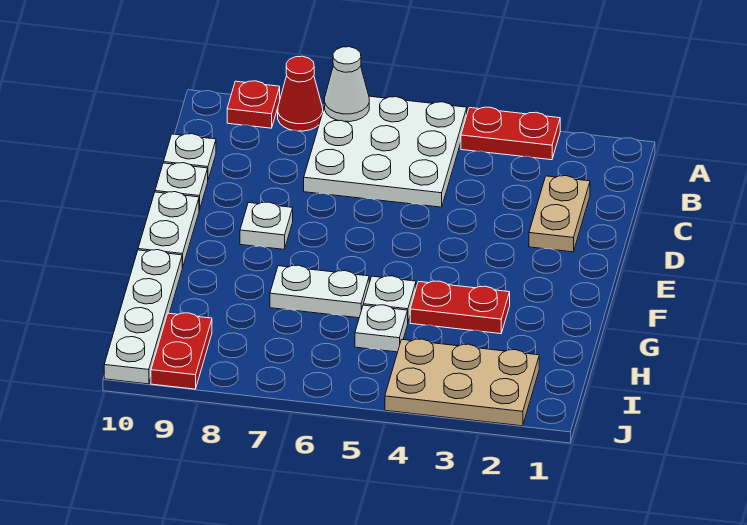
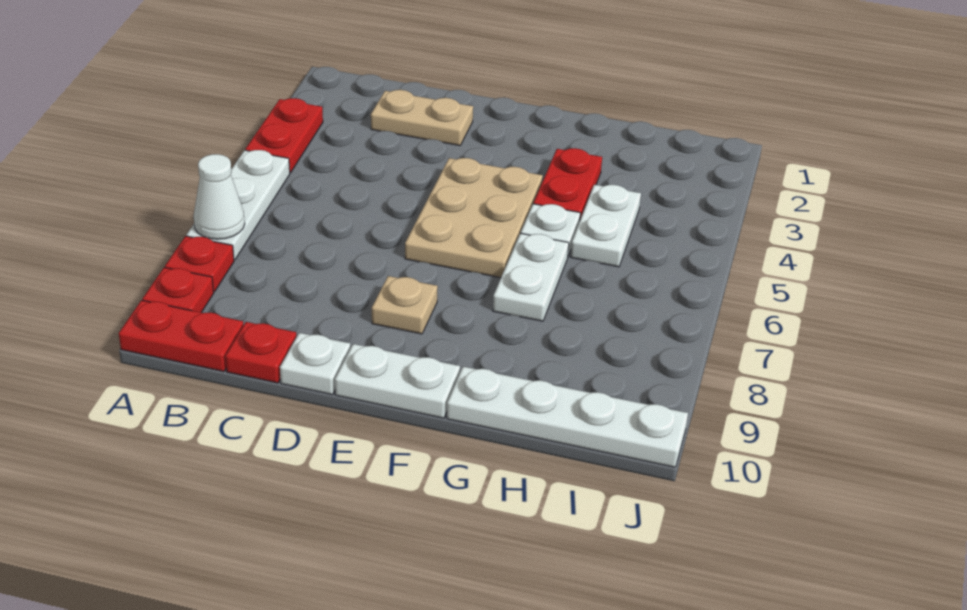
white plate A5:C7 level 1 -> white plate A5:A7 level 1
red cone A8 level 1 -> red plate A8 level 1
white plate C10 level 1 -> red plate C10 level 1
white plate E8 level 1 -> tan plate E8 level 1
white plate H5 level 1 -> white plate H4:H5 level 1
tan plate I2:J4 level 1 -> tan plate E4:F6 level 1
red plate I9:J9 level 1 -> red plate A10:B10 level 1

